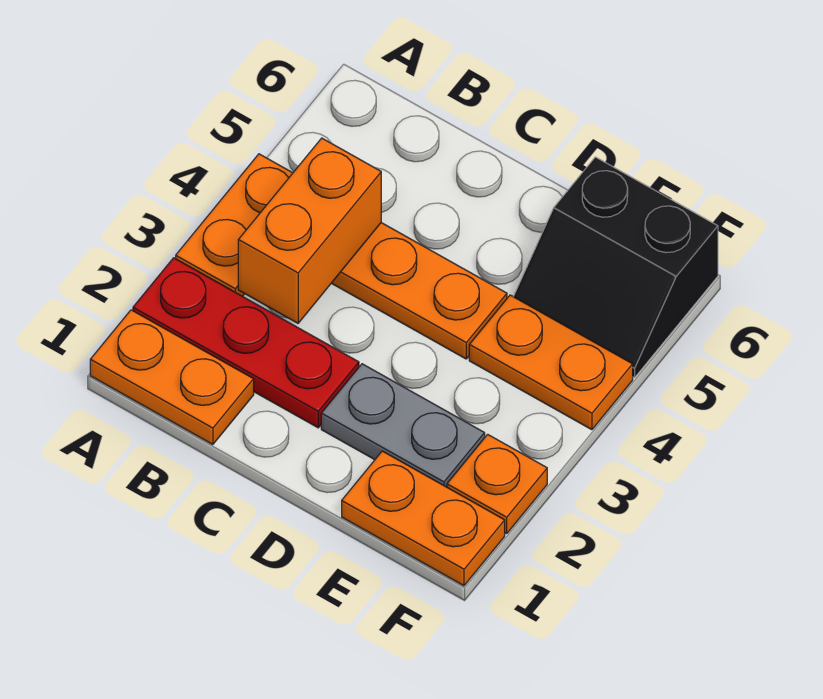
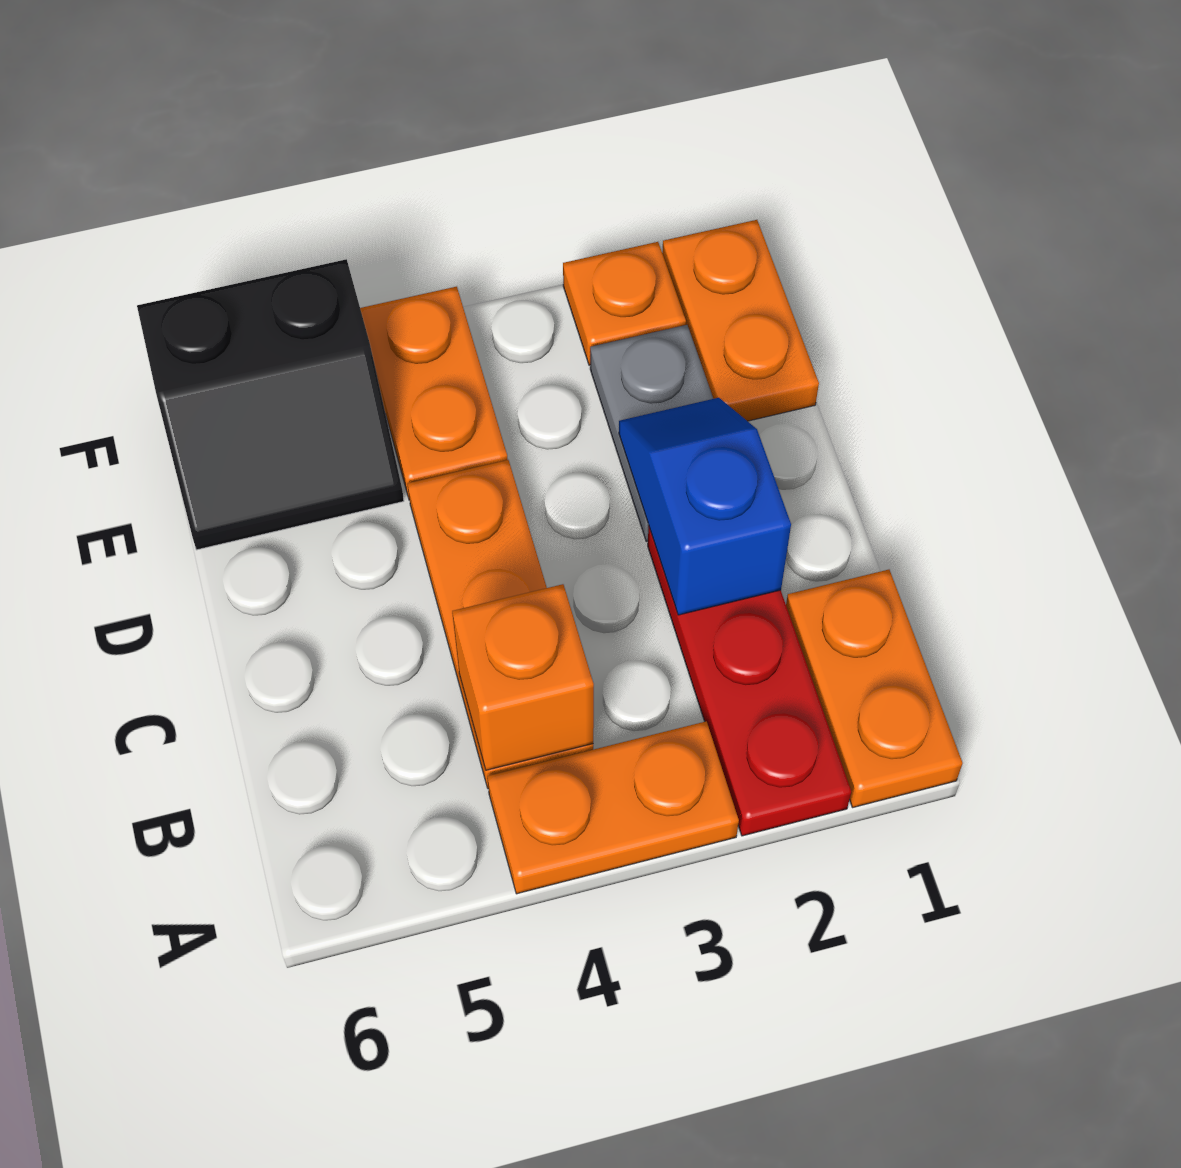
orange brick B3:B4 level 2 -> orange brick B4 level 2
none -> blue slope C2:D2 level 2 top C
black slope E5:F6 level 1 top 6 -> black slope E5:F6 level 1 top F

